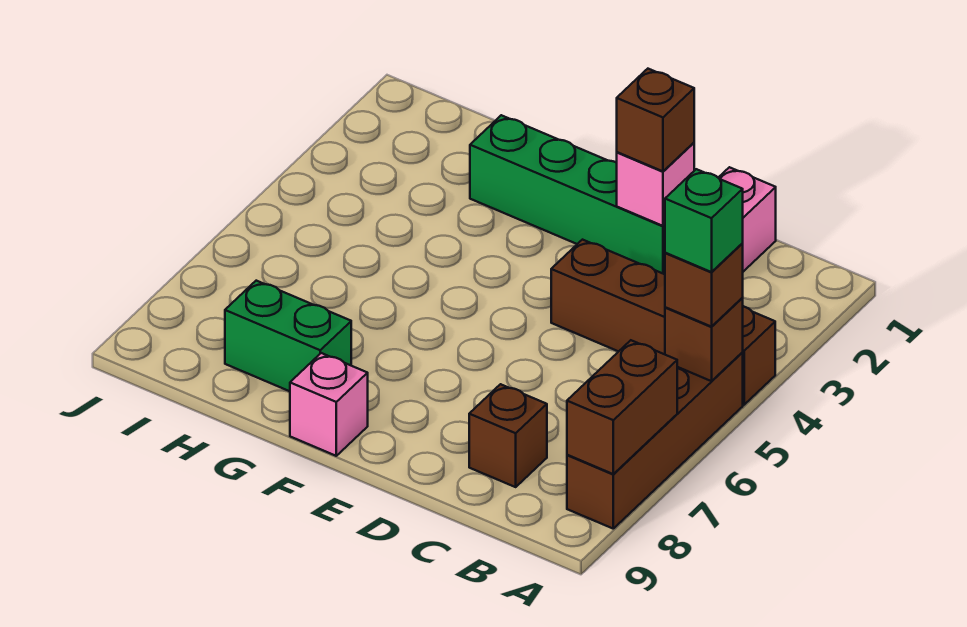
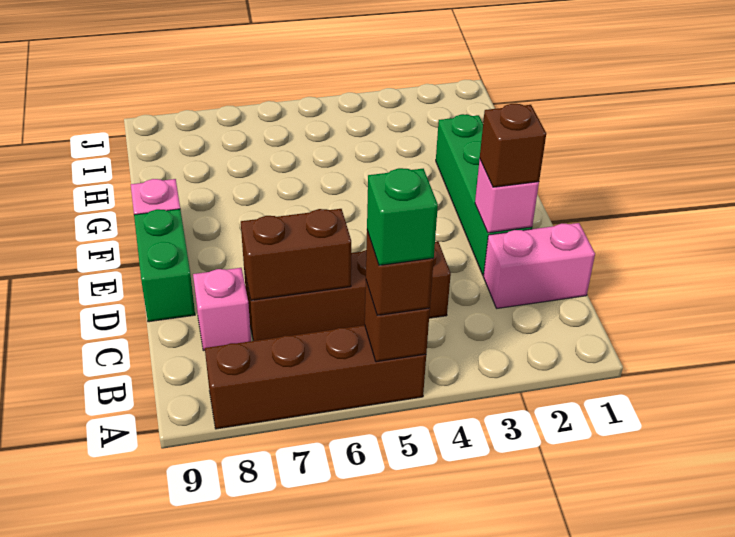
brown brick A4:D4 level 1 -> brown brick C4:C7 level 1
brown brick A7:A8 level 2 -> brown brick C6:C7 level 2
brown brick C8 level 1 -> pink brick C8 level 1
green brick G8:H8 level 1 -> green brick D9:E9 level 1

